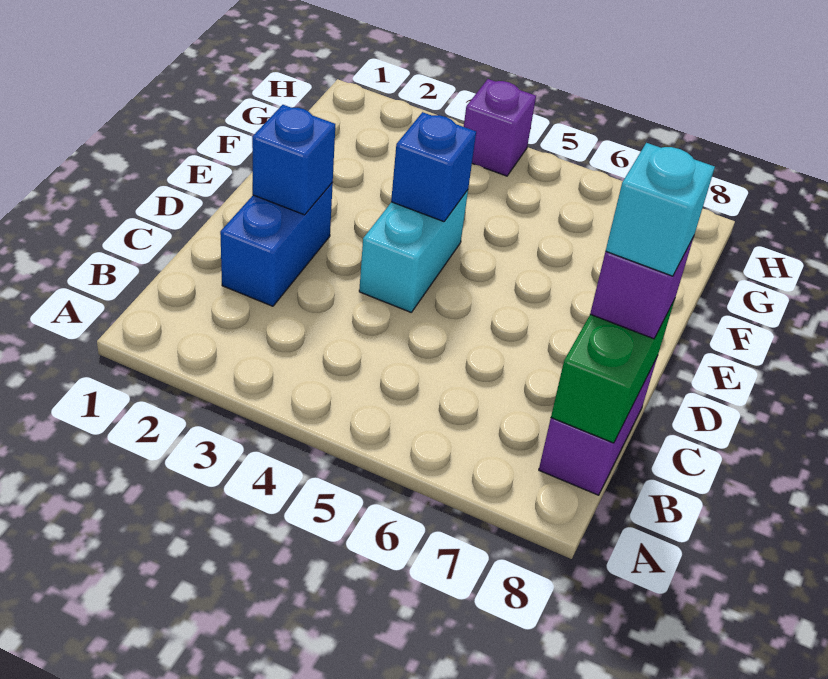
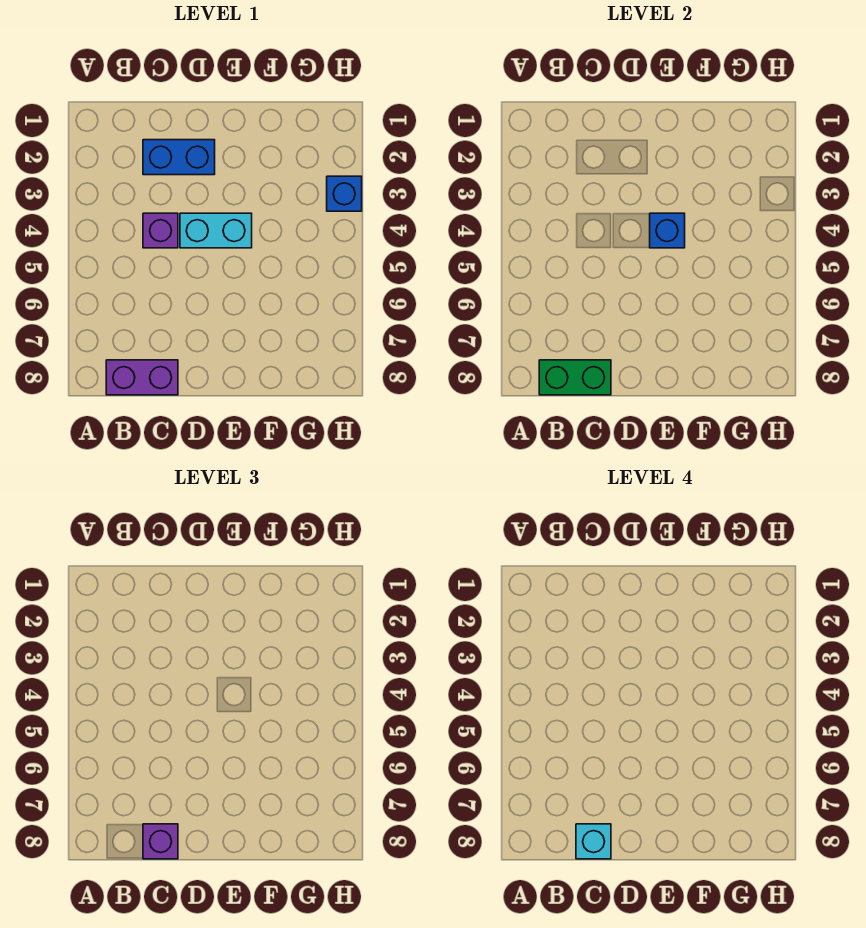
blue brick D2 level 2 -> blue brick H3 level 1
purple brick H4 level 1 -> purple brick C4 level 1

